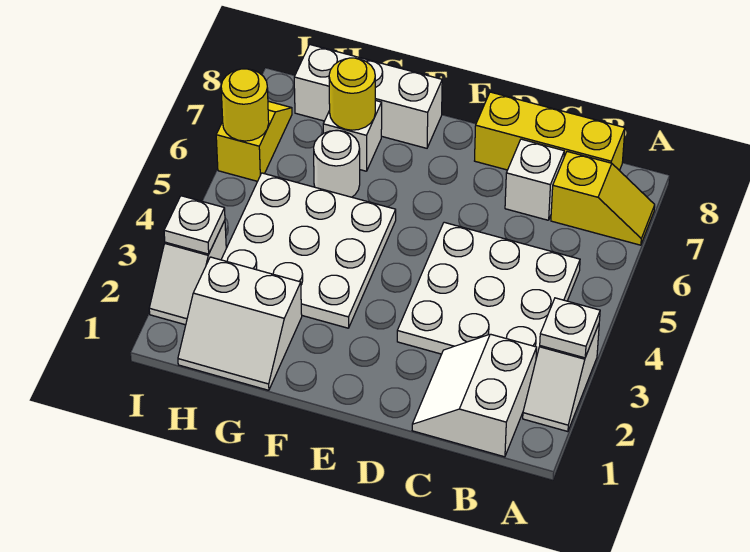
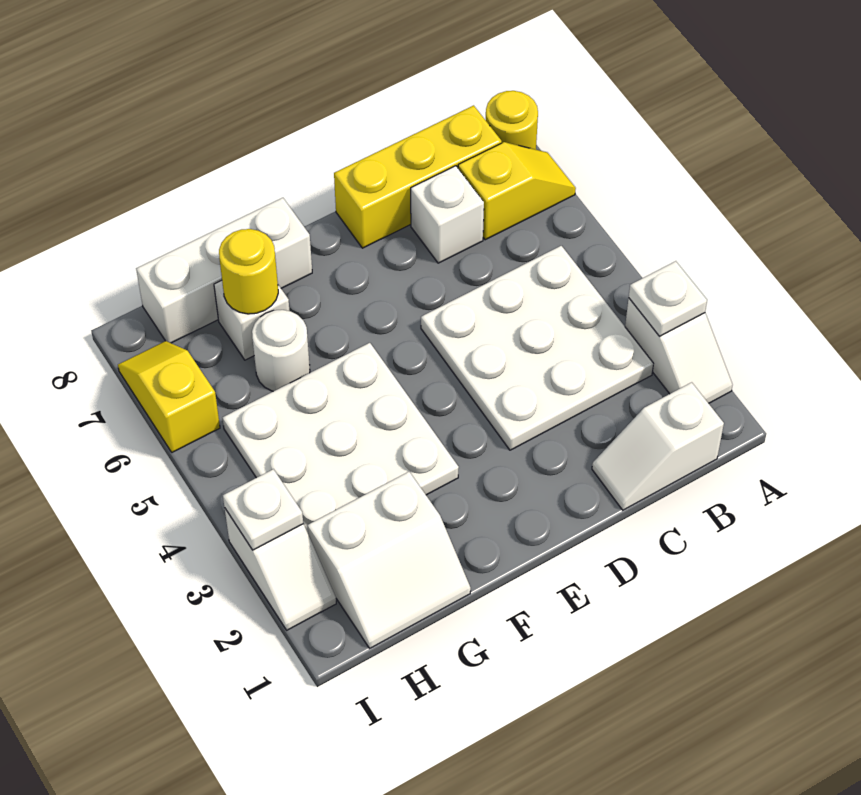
white slope B1:C2 level 1 top B -> white slope B1:C1 level 1 top B
yellow round brick I6 level 2 -> yellow round brick A8 level 1

